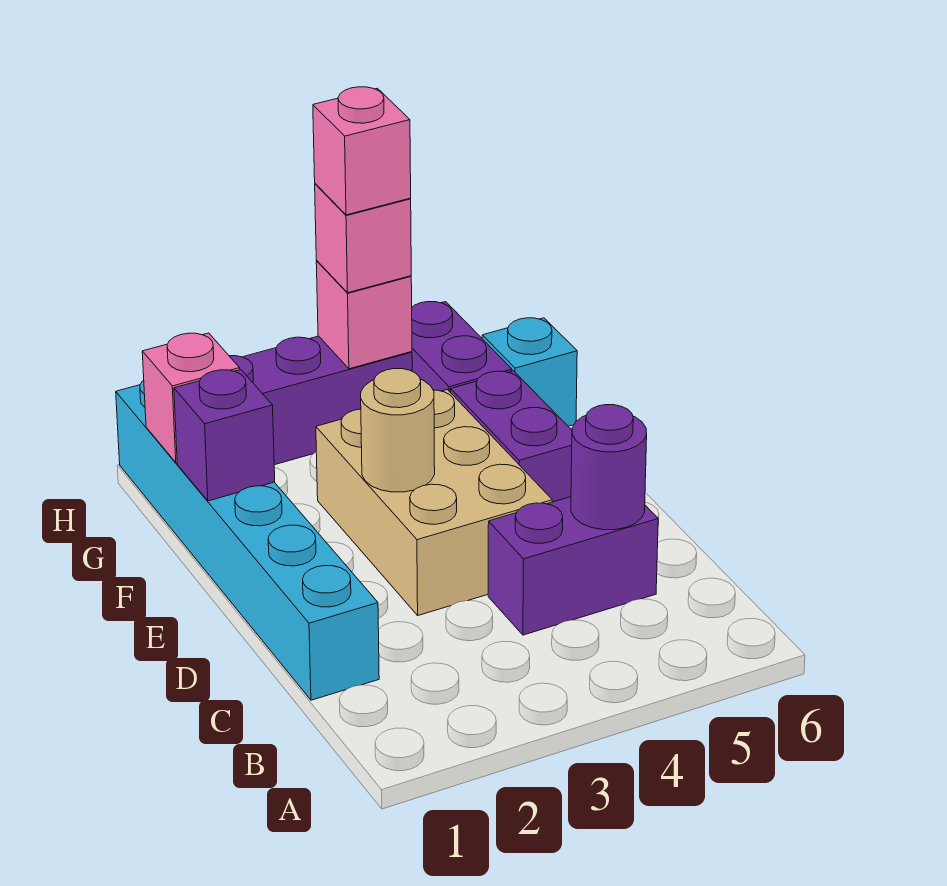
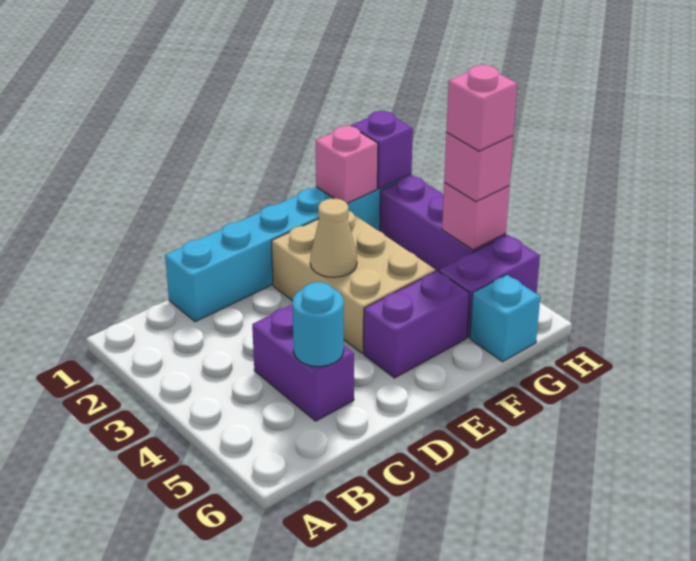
purple round brick C5 level 2 -> cyan round brick C5 level 2
tan brick D3:F4 level 1 -> tan brick E2:F4 level 1
tan round brick E3 level 2 -> tan cone E3 level 2
purple brick F1 level 2 -> purple brick H1 level 2

